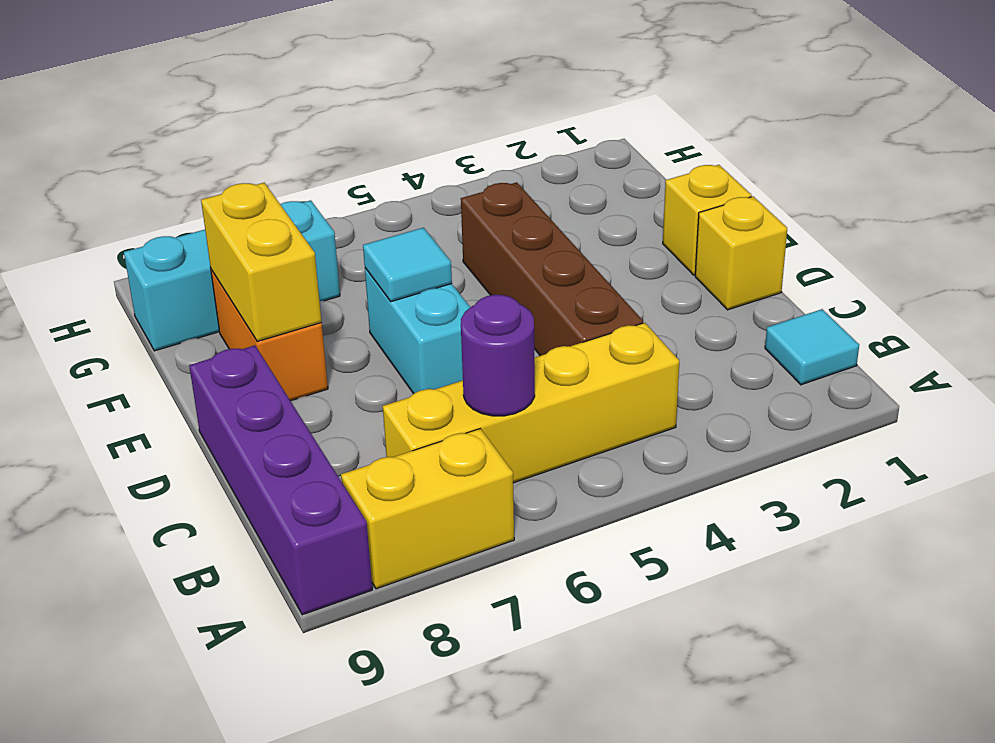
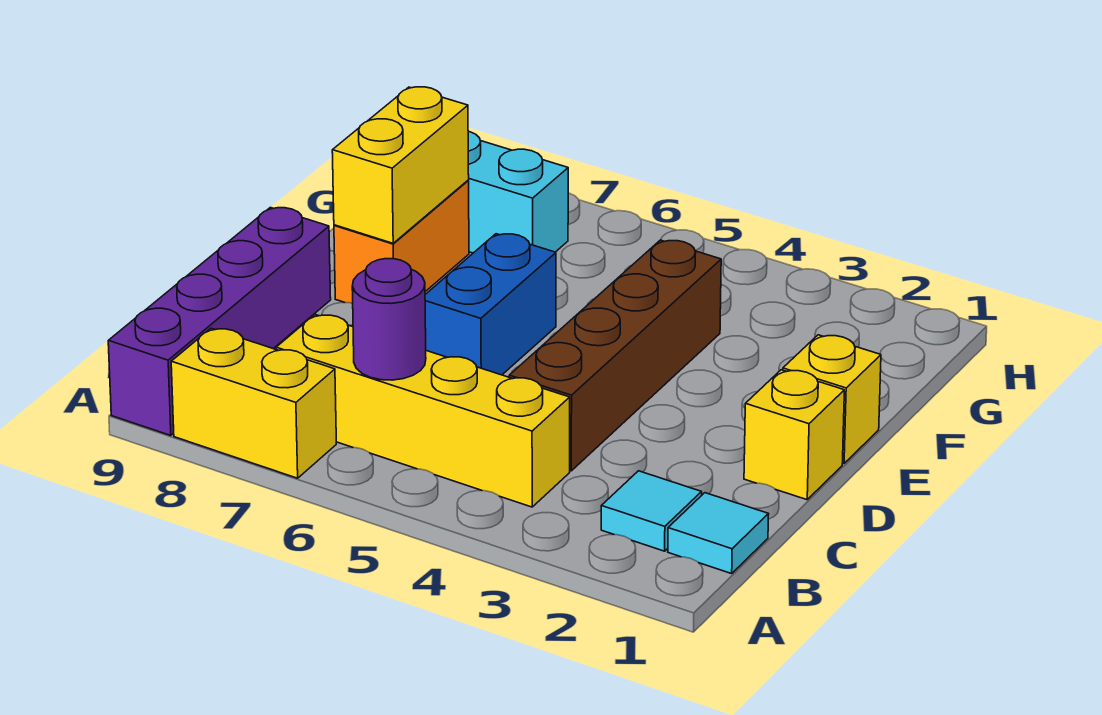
cyan brick D6:E6 level 1 -> blue brick D6:E6 level 1
cyan tile E6 level 2 -> cyan tile B2 level 1

